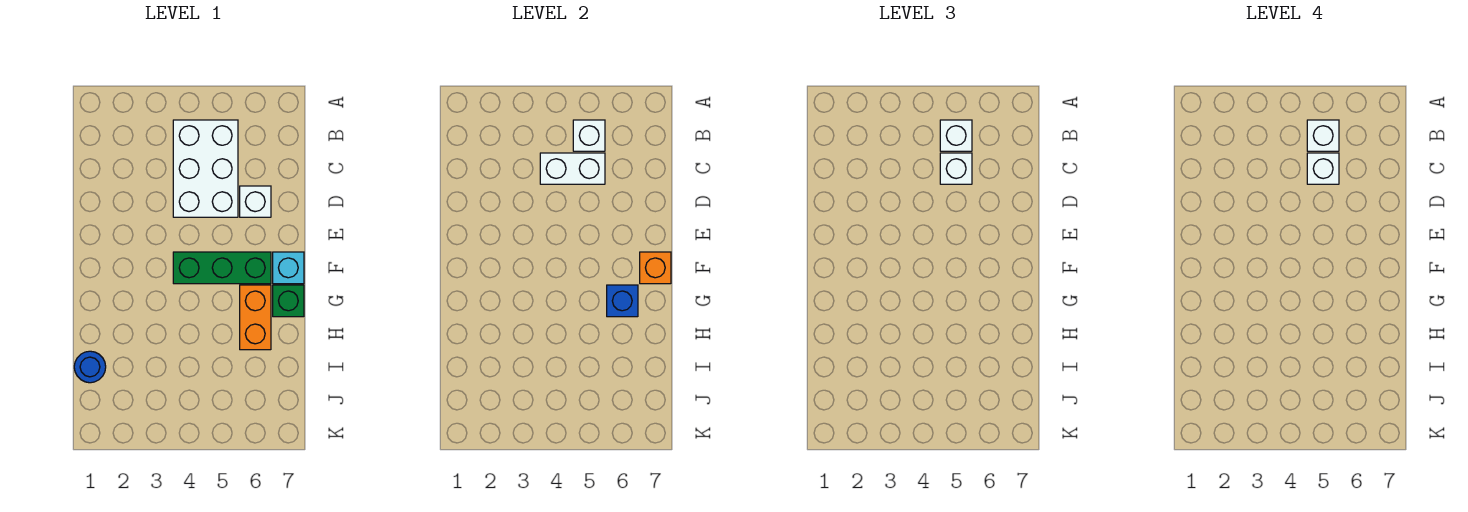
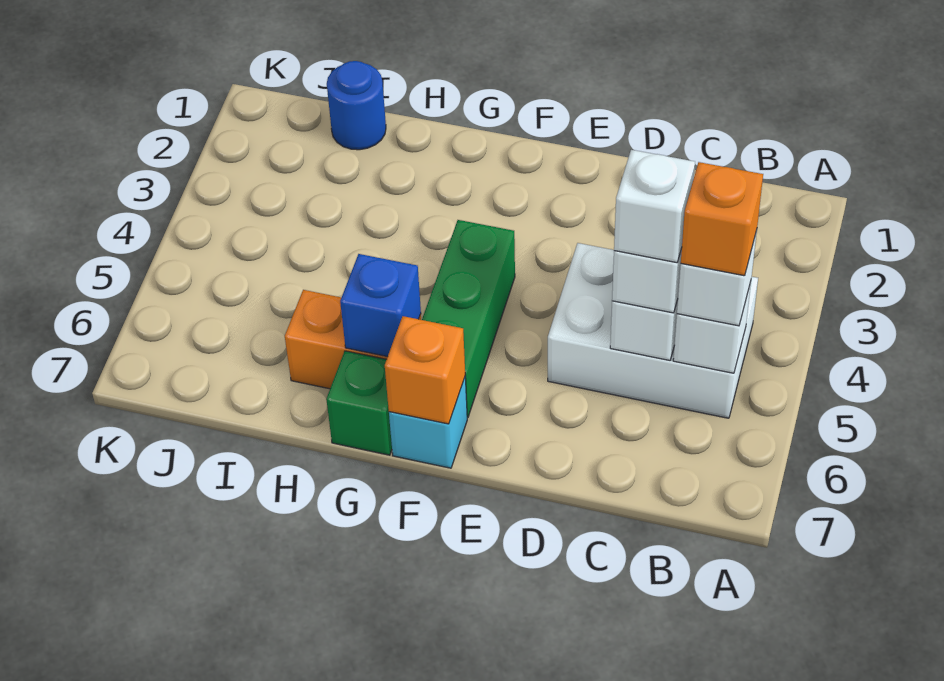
white brick B5 level 4 -> orange brick B5 level 4
white brick D6 level 1 -> none

